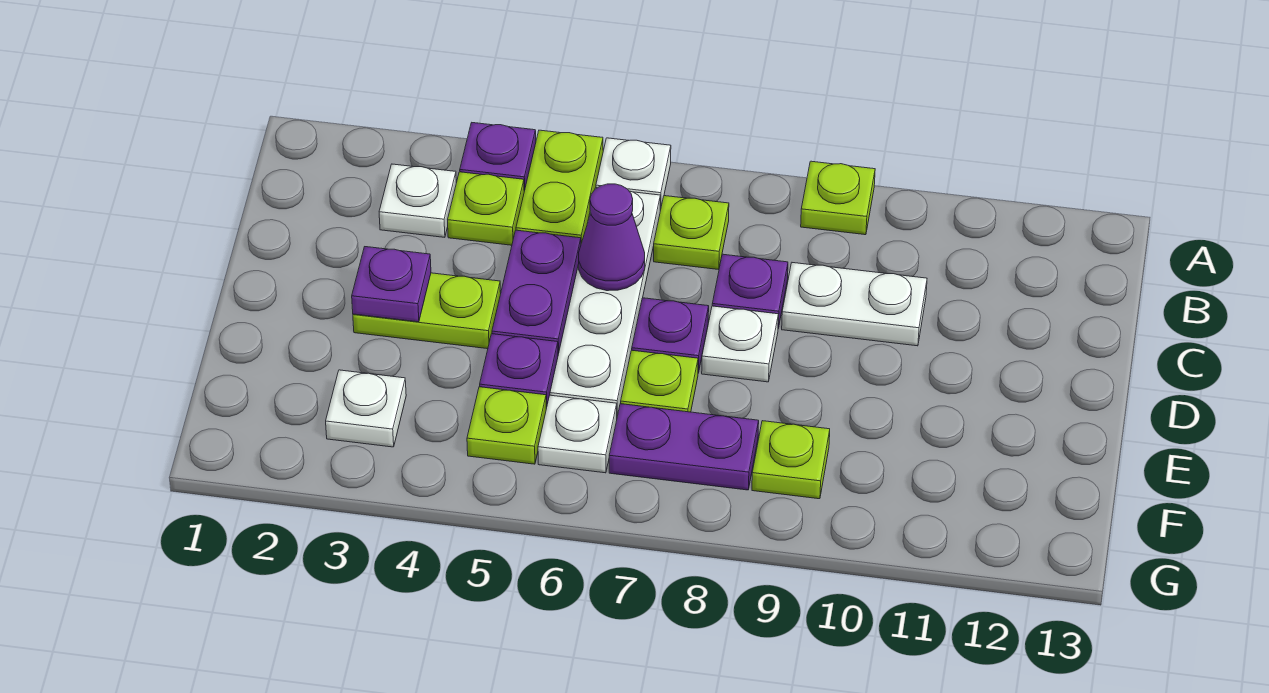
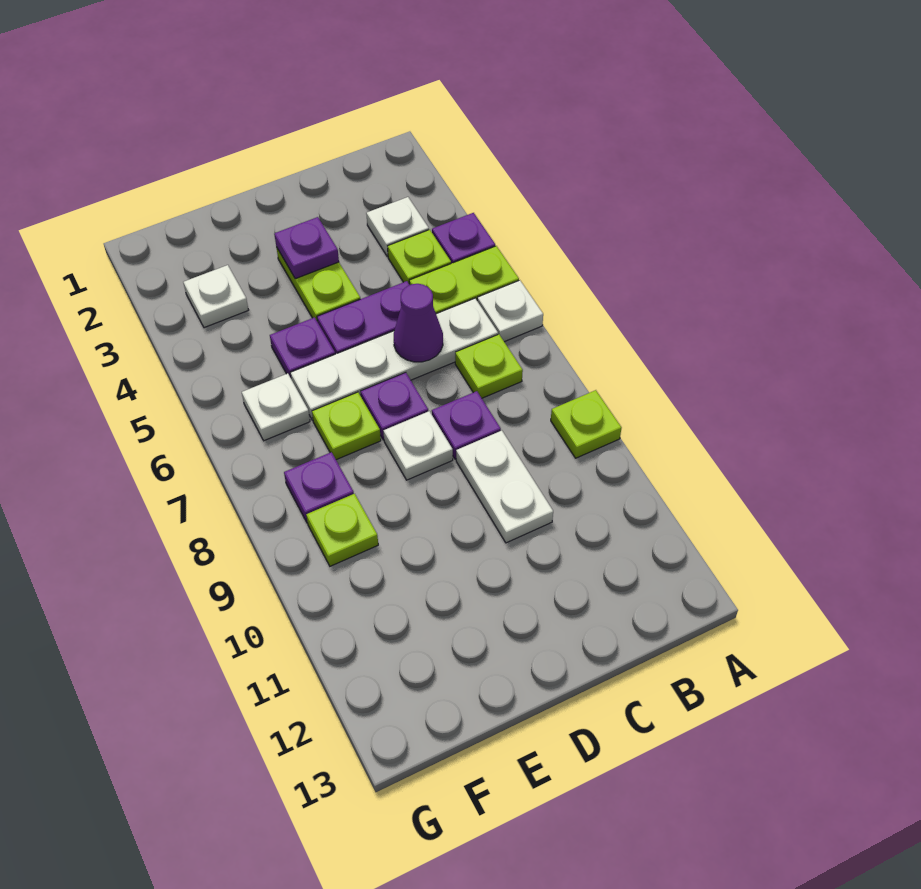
lime plate F5 level 1 -> none
purple plate F7:F8 level 1 -> purple plate F8 level 1

